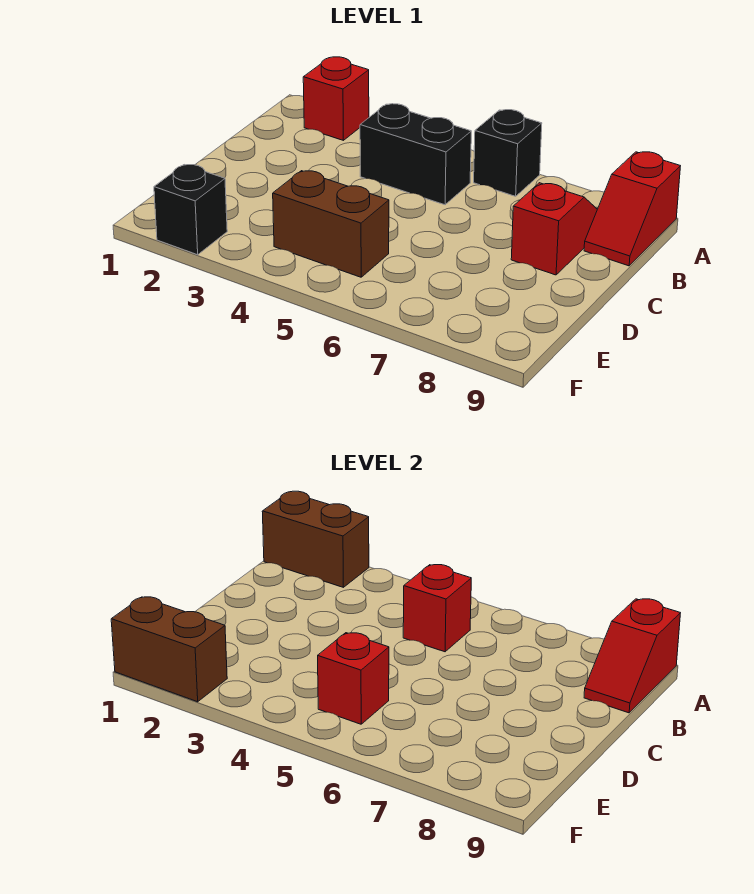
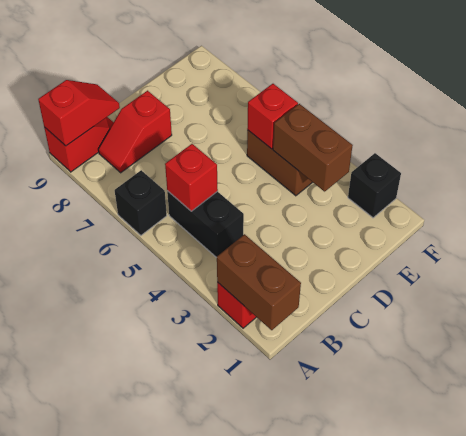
brown brick F1:F2 level 2 -> brown brick E3:E4 level 2

